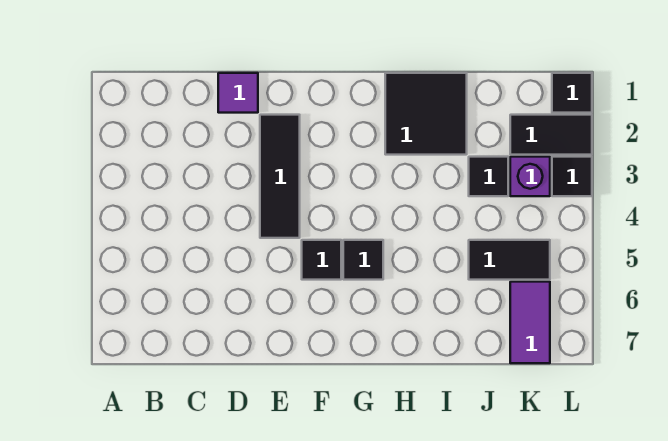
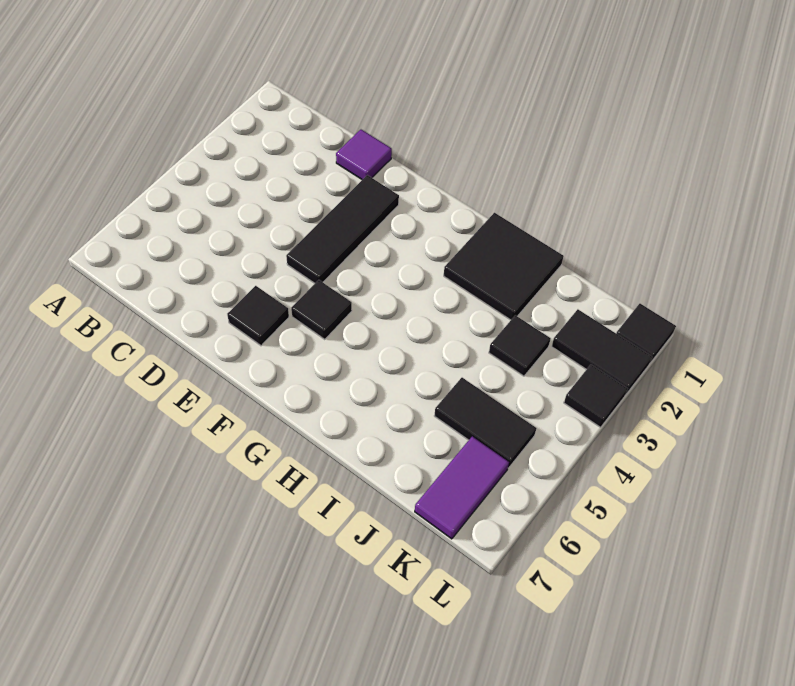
black tile G5 level 1 -> black tile E6 level 1
purple brick K3 level 1 -> none

